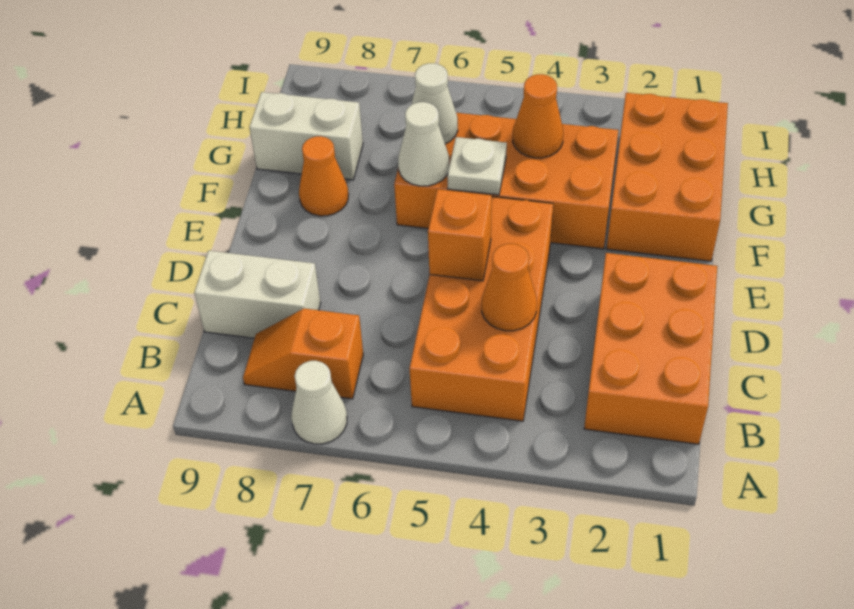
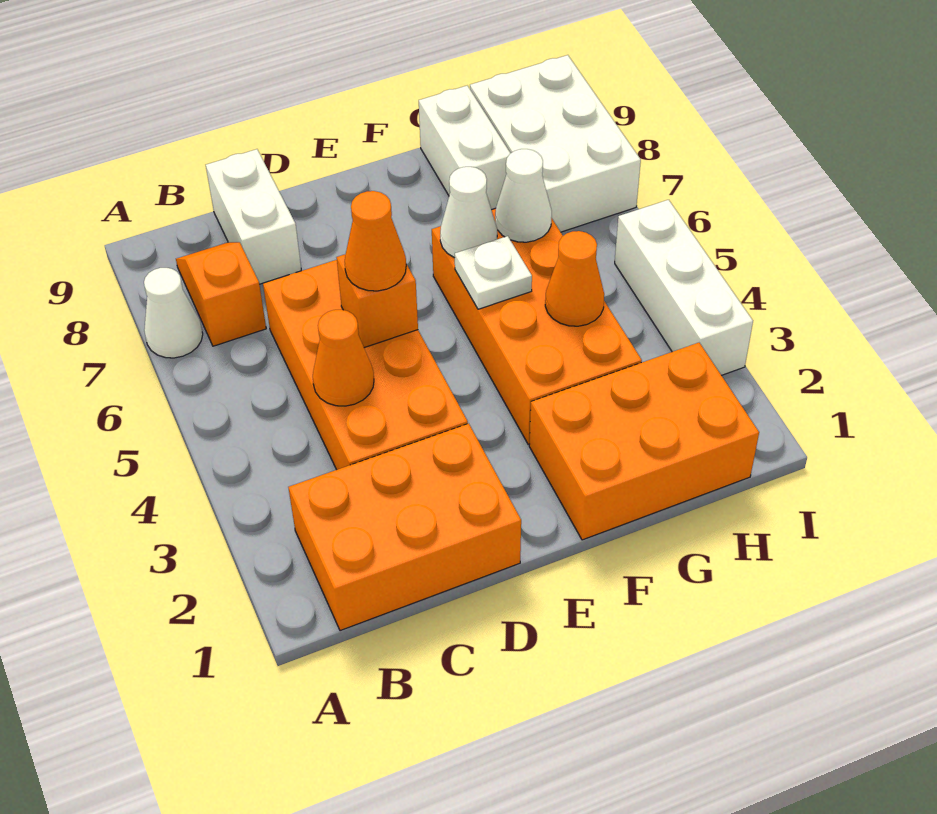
orange brick B4:E5 level 1 -> orange brick C3:D6 level 1
orange cone F8 level 1 -> orange cone D5 level 3
none -> white brick H7:I9 level 1
none -> white brick I3:I5 level 1

